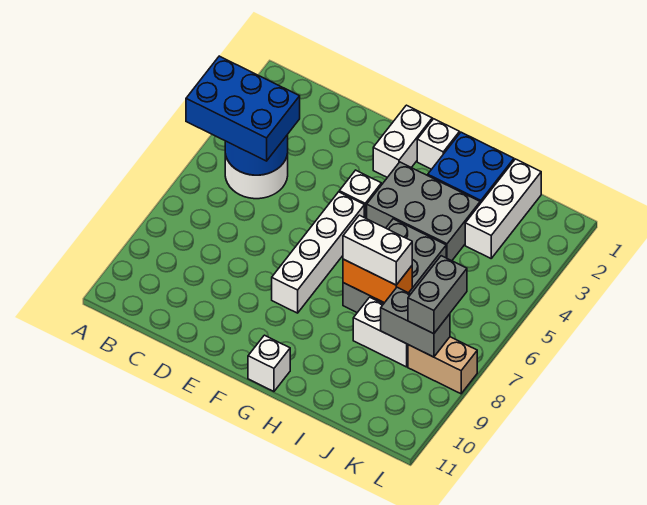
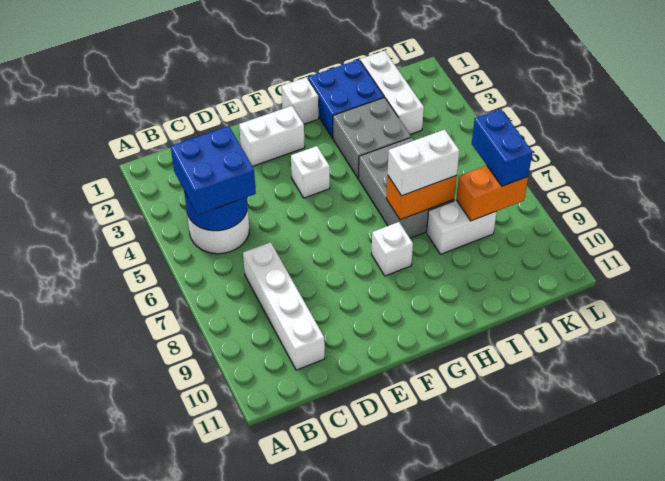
blue brick A4:C5 level 3 -> blue brick B4:C5 level 3
white brick F1:F2 level 1 -> white brick E2:F2 level 1
white brick F5:F8 level 1 -> white brick C7:C10 level 1
grey brick G3:I4 level 1 -> grey brick H3:I4 level 1
white brick G11 level 1 -> white brick G8 level 1
grey brick J8:K8 level 2 -> orange brick J8:K8 level 2
grey brick K7:K8 level 3 -> blue brick K7:K8 level 3
tan brick K8:L8 level 1 -> none

